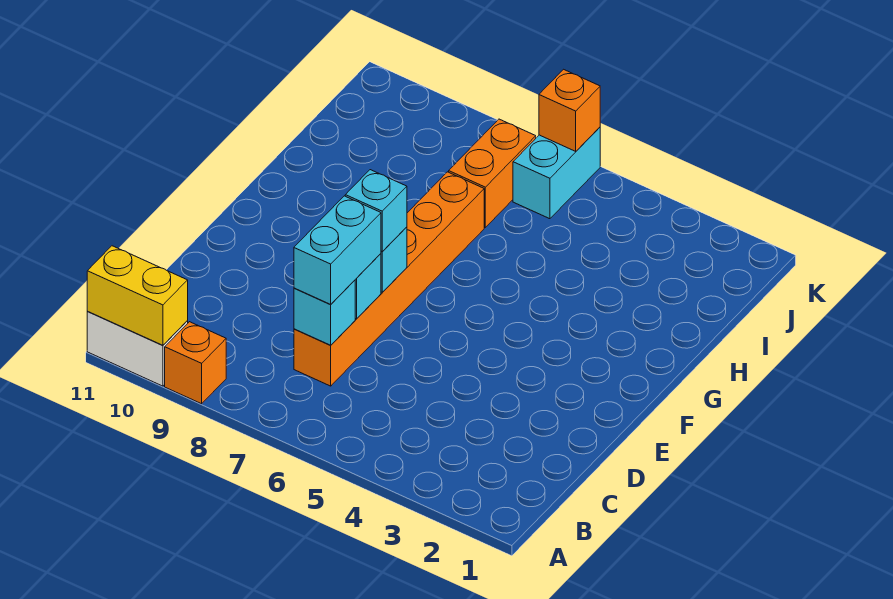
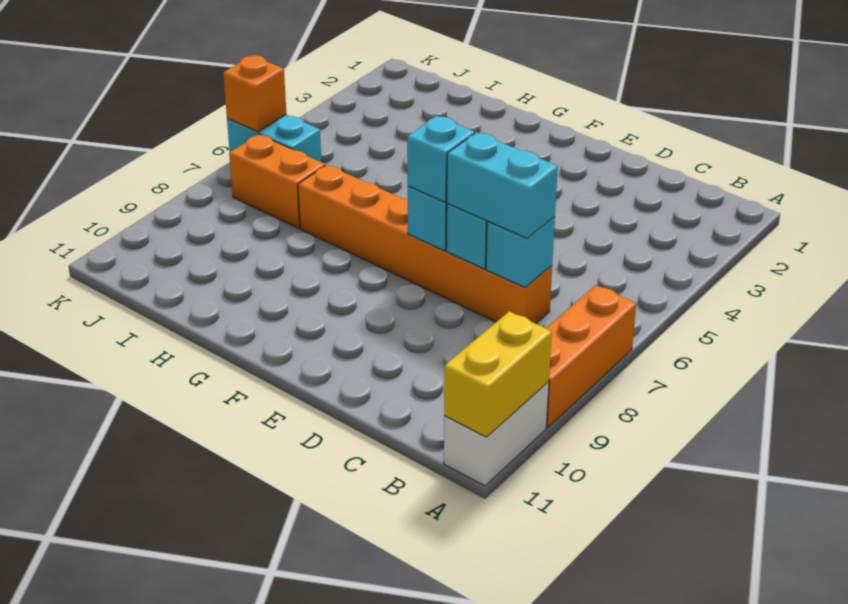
orange brick A9 level 1 -> orange brick A7:A9 level 1

